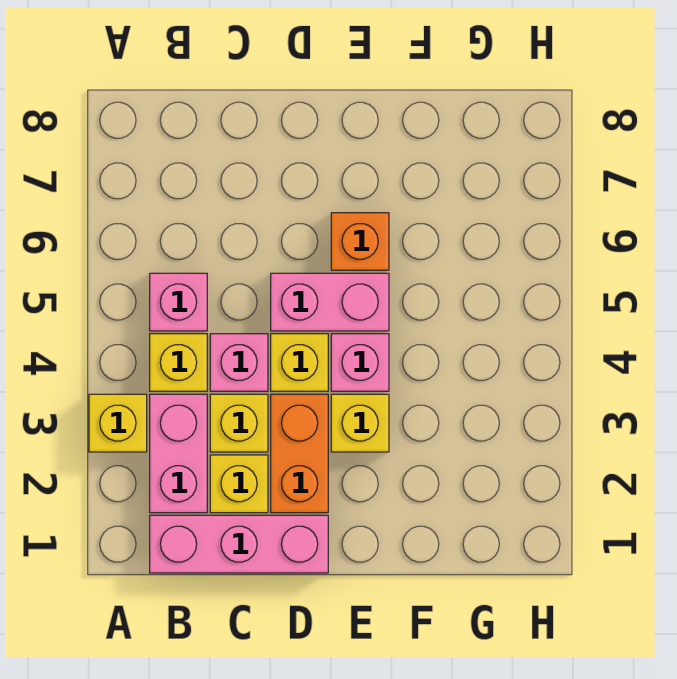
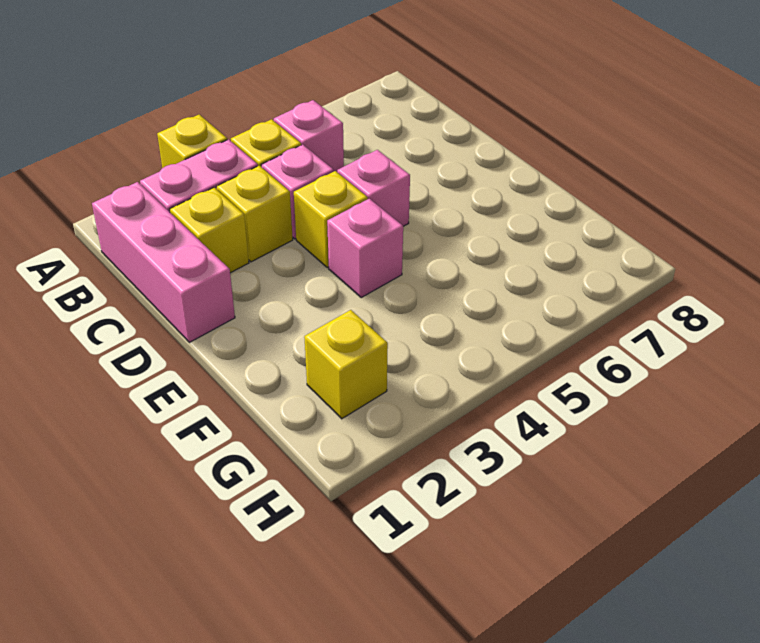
orange brick D2:D3 level 1 -> none
pink brick D5:E5 level 1 -> pink brick D5 level 1
yellow brick E3 level 1 -> yellow brick G2 level 1
orange brick E6 level 1 -> none

